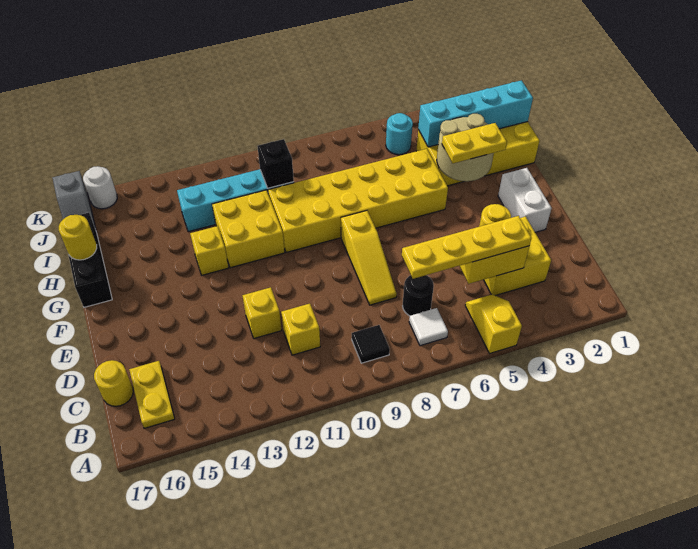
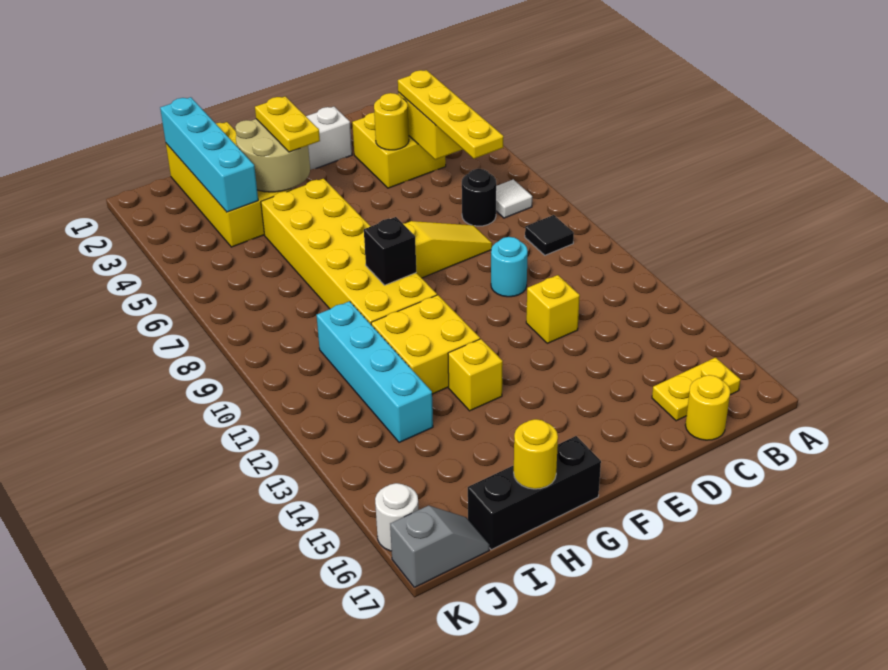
yellow slope A5:B5 level 1 top A -> none
yellow brick C11 level 1 -> none
black brick I10 level 2 -> black brick G9 level 2
cyan round brick J5 level 1 -> cyan round brick D10 level 1

